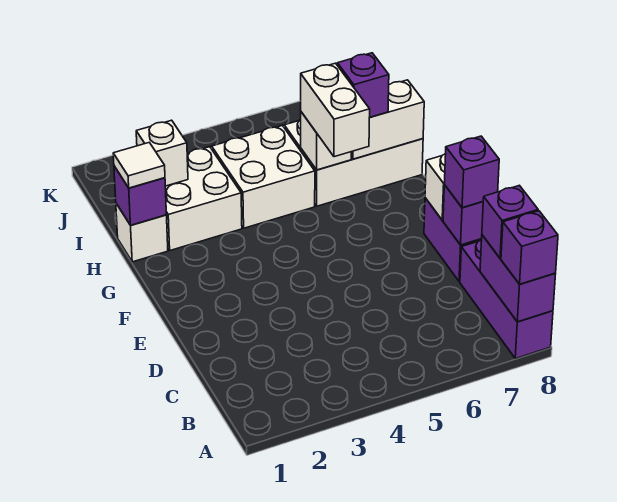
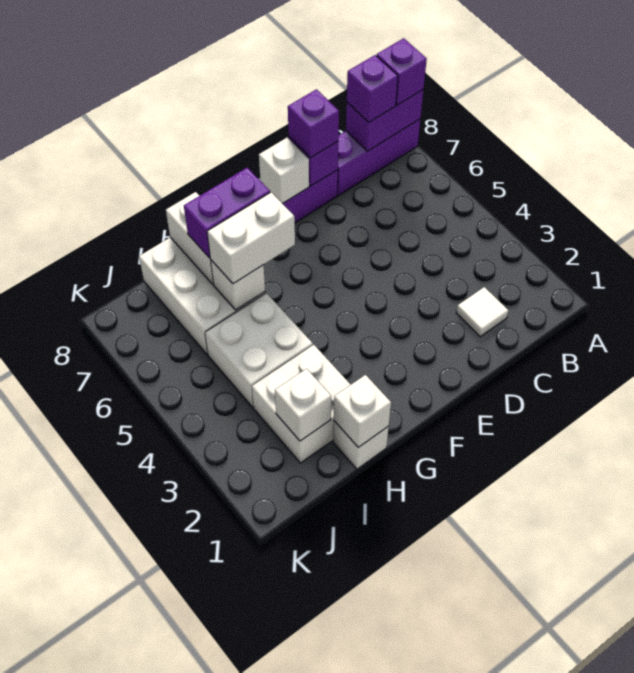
purple brick H1 level 2 -> white brick H1 level 2
white tile H1 level 3 -> white tile C2 level 1
purple brick H7 level 3 -> purple brick G7:H7 level 3

